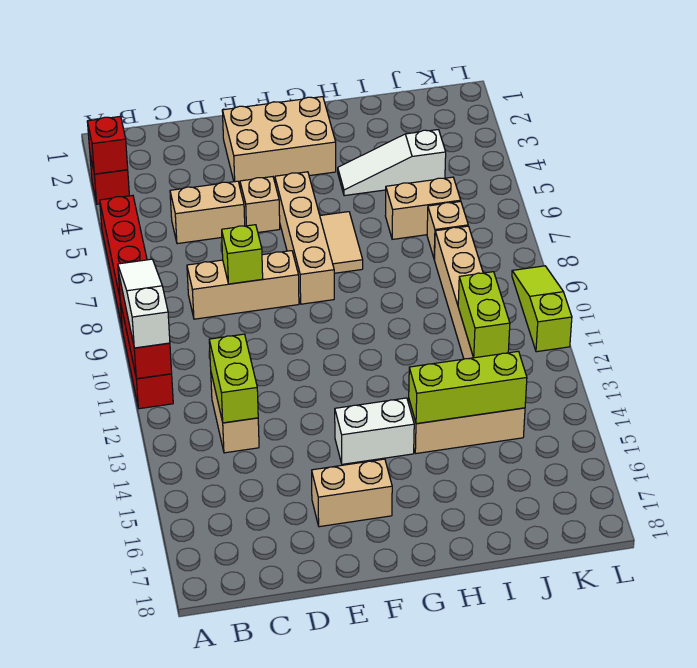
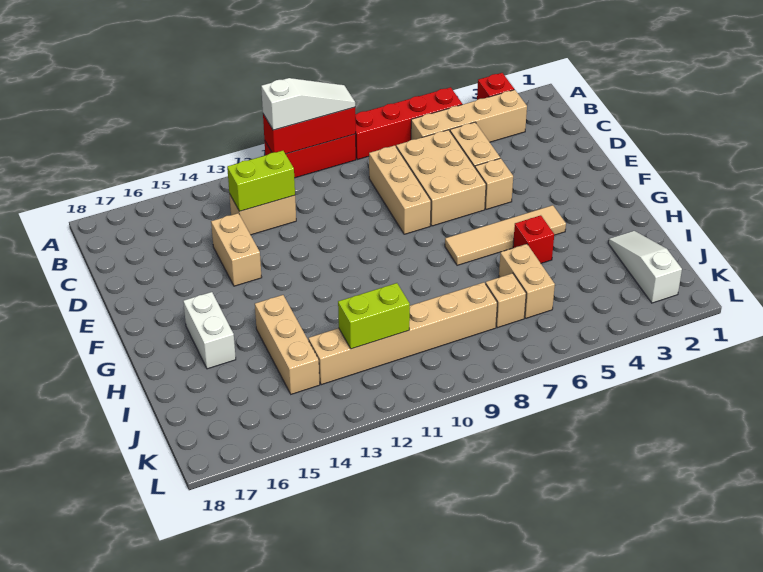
red brick A3 level 2 -> red brick H5 level 1
lime brick D8 level 2 -> none
tan brick E2:G3 level 1 -> tan brick C6:E7 level 1
tan brick E16:F16 level 1 -> tan brick D14:E14 level 1
tan brick F5:F8 level 1 -> tan brick B3:B6 level 1
white brick F14:G14 level 1 -> white brick G16:H16 level 1
tan tile G6:G7 level 1 -> tan tile G4:G7 level 1
white slope H4:J4 level 1 top J -> white slope I2:K2 level 1 top K
lime brick H14:J14 level 2 -> none
lime slope L9:L11 level 1 top 11 -> none

